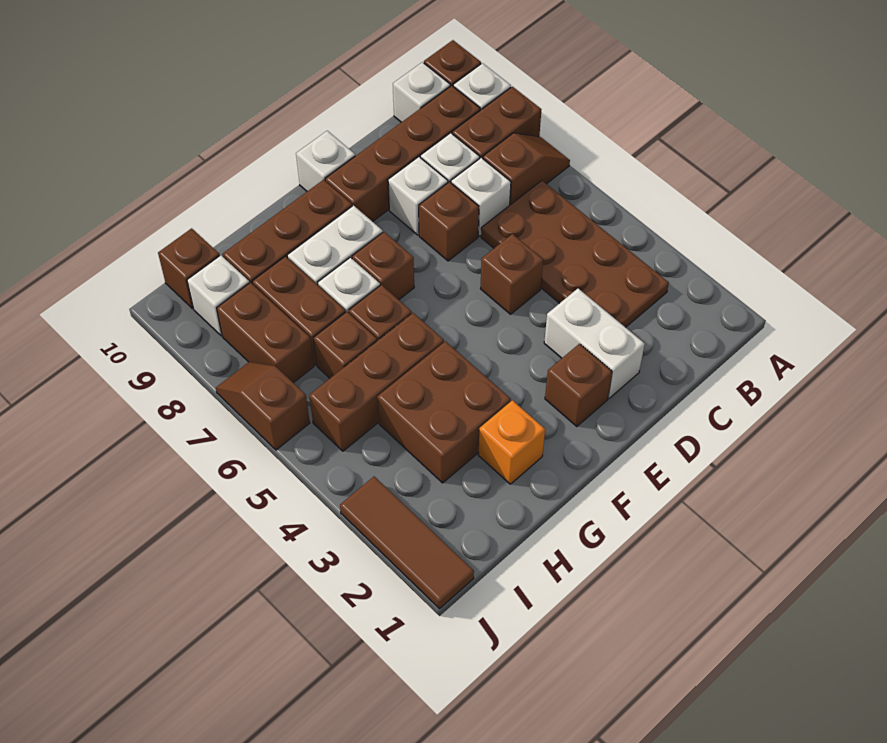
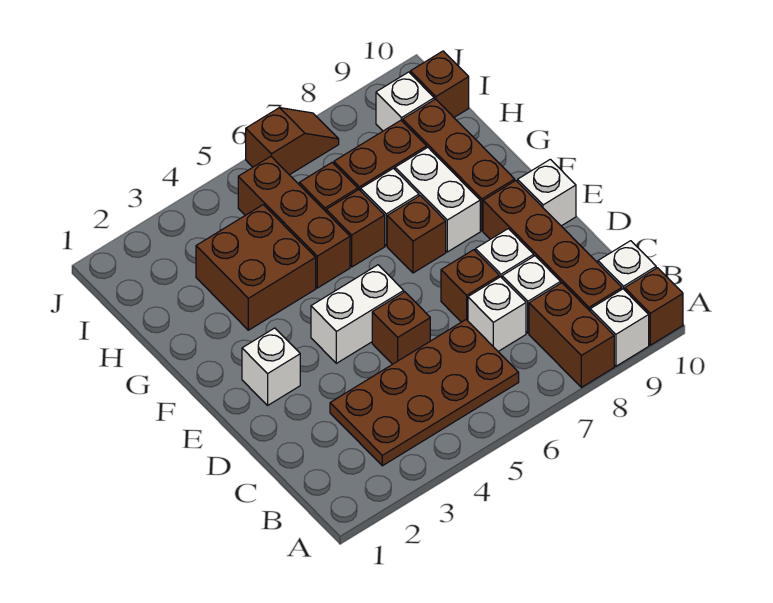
brown slope A7:B7 level 1 top B -> none
white brick D2:D3 level 1 -> white brick E4:E5 level 1
brown brick E2 level 1 -> white brick E2 level 1
orange brick G2 level 1 -> none
brown brick I7:I8 level 1 -> none
brown tile J1:J3 level 1 -> none

